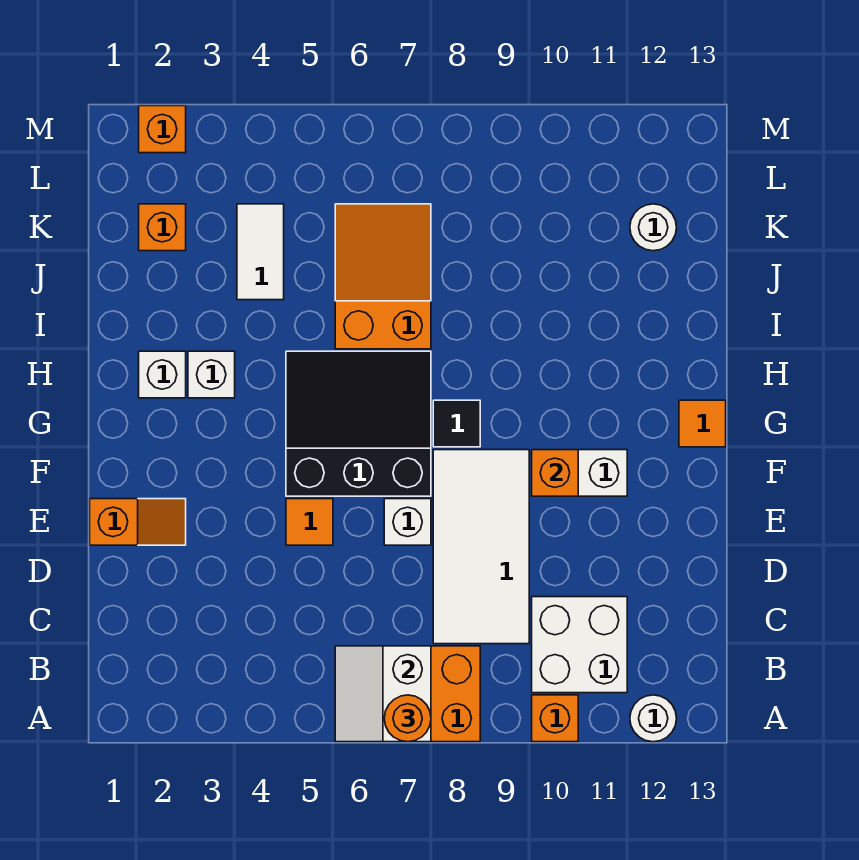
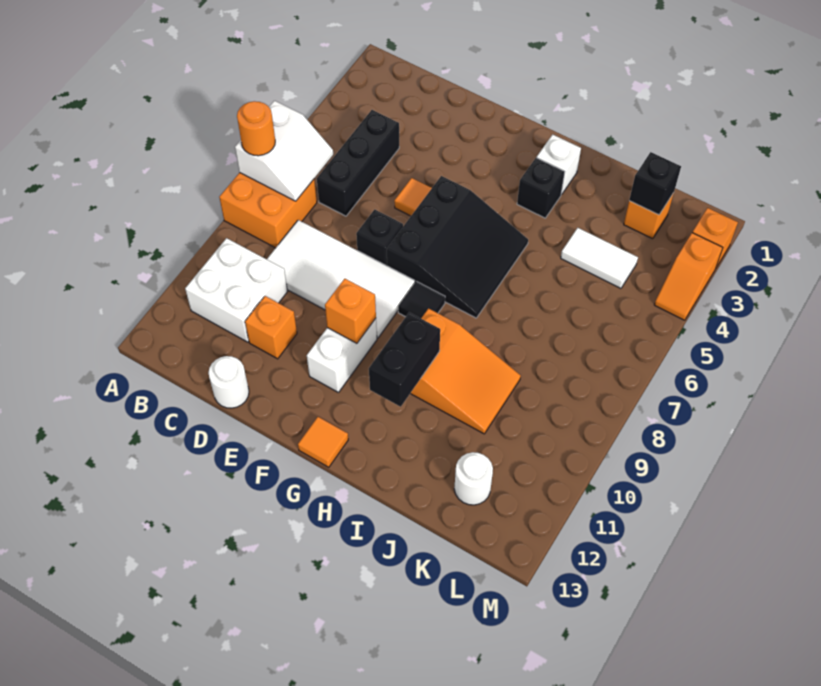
white slope A6:B7 level 2 top 7 -> white slope A6:B7 level 2 top A
orange brick A10 level 1 -> orange brick D11 level 1
white round brick A12 level 1 -> white round brick D13 level 1
none -> black brick C4:C6 level 1
orange slope E1:E2 level 1 top 1 -> orange slope M3:M4 level 1 top 3
white brick E7 level 1 -> black brick E7 level 1
white brick H3 level 1 -> black brick H3 level 1
none -> black brick H10:H11 level 2
orange slope I6:K7 level 1 top I -> orange slope H9:J10 level 1 top H
none -> black brick K2 level 2

